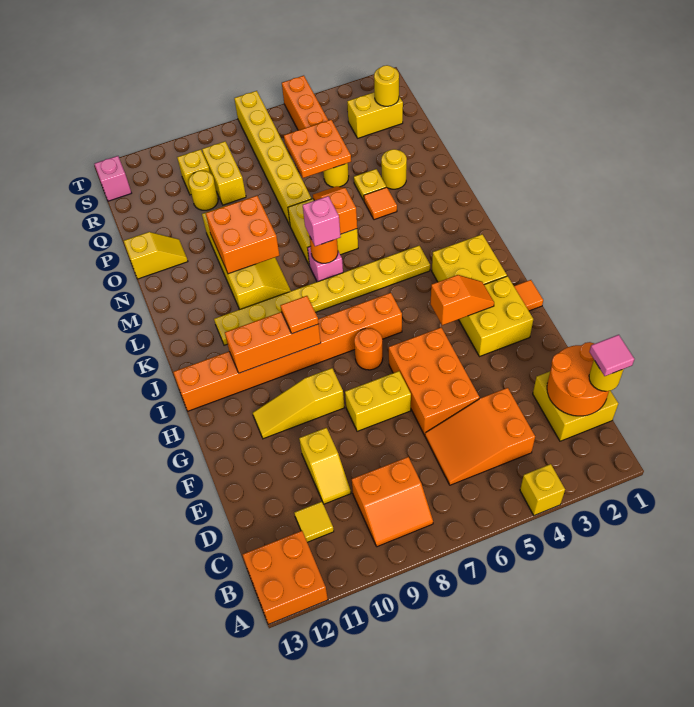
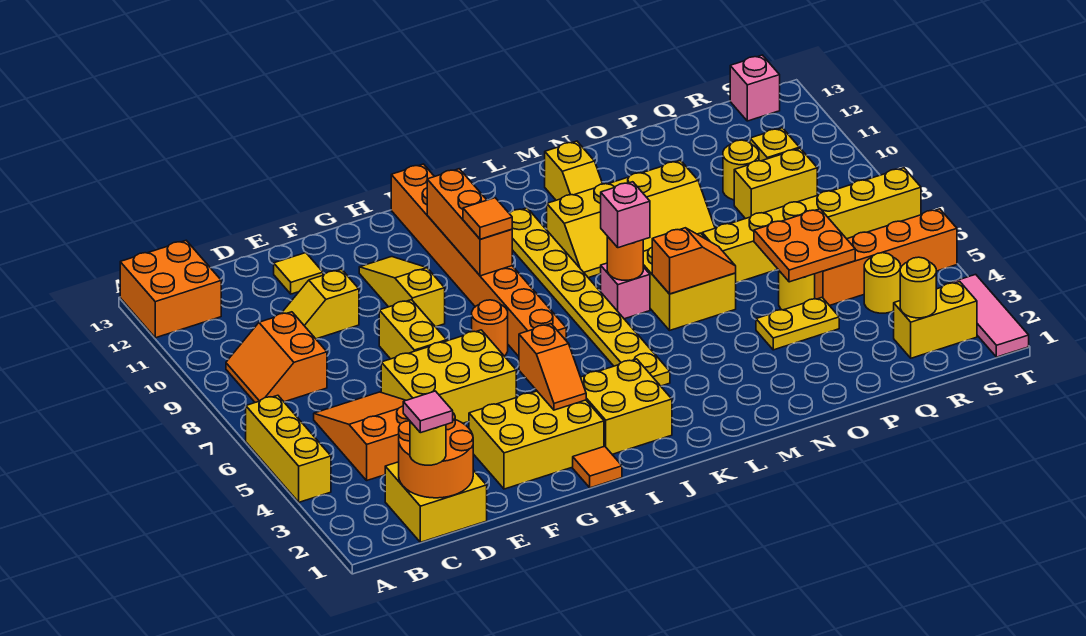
yellow brick A4 level 1 -> yellow brick A4:A6 level 1
yellow tile C11 level 1 -> yellow tile E12 level 1
orange brick E5:G6 level 1 -> yellow brick E5:G6 level 1
yellow brick G2:H3 level 1 -> yellow brick F2:H3 level 1
orange brick M9:N10 level 2 -> none
orange tile N4 level 1 -> none
yellow round brick O3 level 1 -> yellow round brick R4 level 1
yellow plate O4 level 1 -> yellow plate O4:P4 level 1
yellow slope O12:O13 level 1 top 13 -> yellow slope M11:M12 level 1 top 12
yellow brick R2:R3 level 1 -> yellow brick R2:S2 level 1
none -> pink tile T1:T3 level 1

